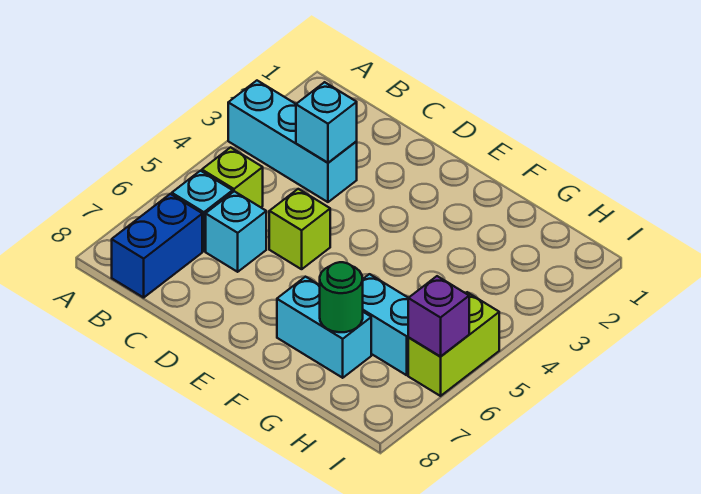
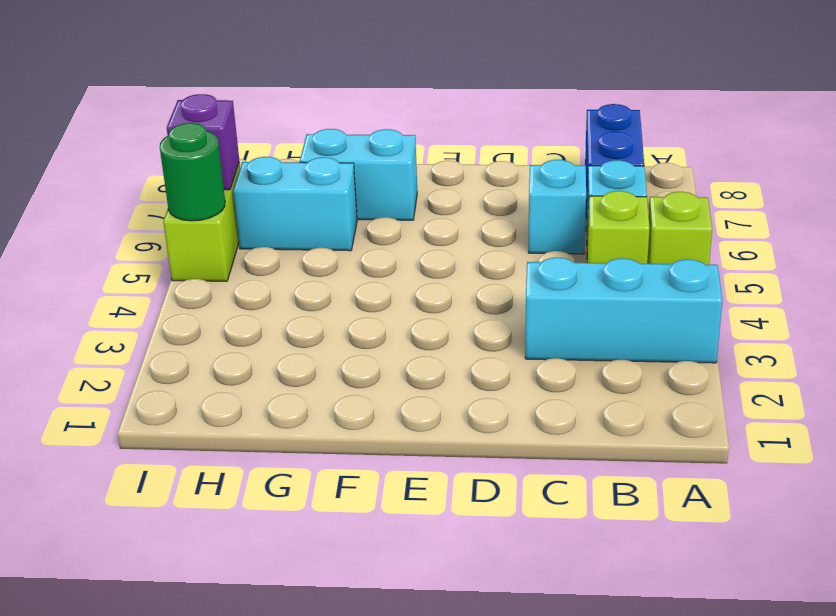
cyan brick C3 level 2 -> none
lime brick D5 level 1 -> lime brick A5 level 1
green round brick G7 level 2 -> green round brick I5 level 2

